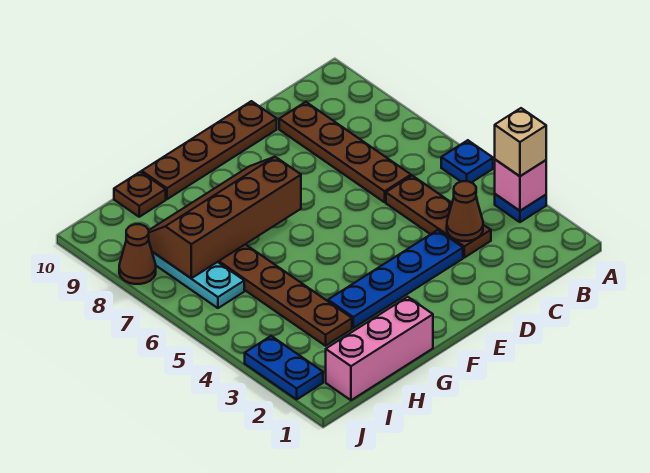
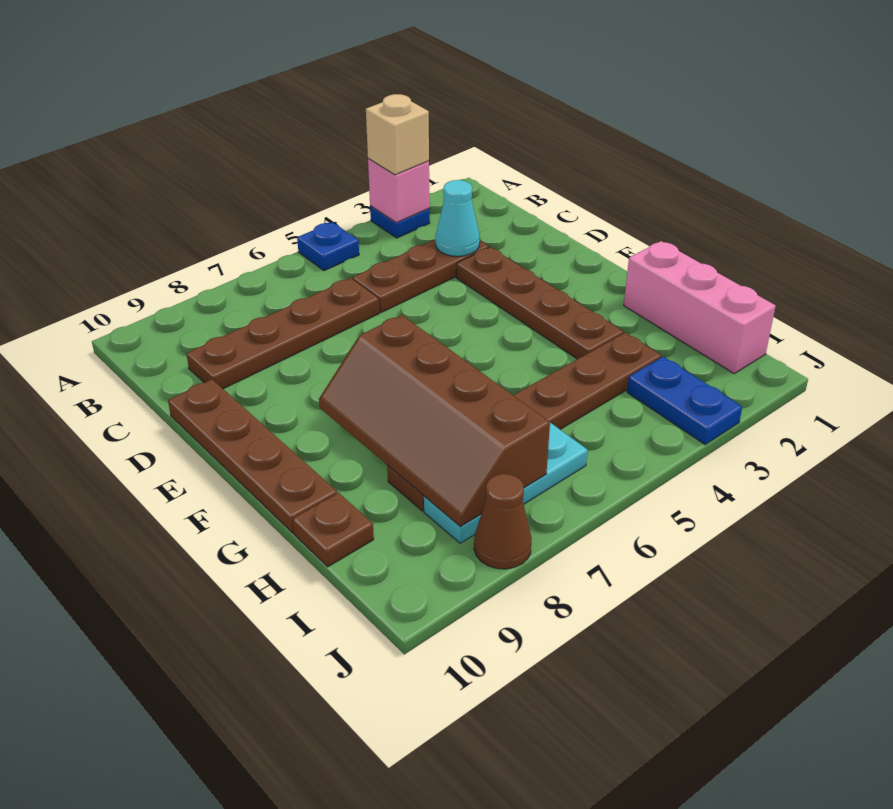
brown cone C3 level 2 -> cyan cone C3 level 2
blue plate D3:G3 level 1 -> brown plate D3:G3 level 1
blue plate J2:J3 level 1 -> blue plate I3:J3 level 1

